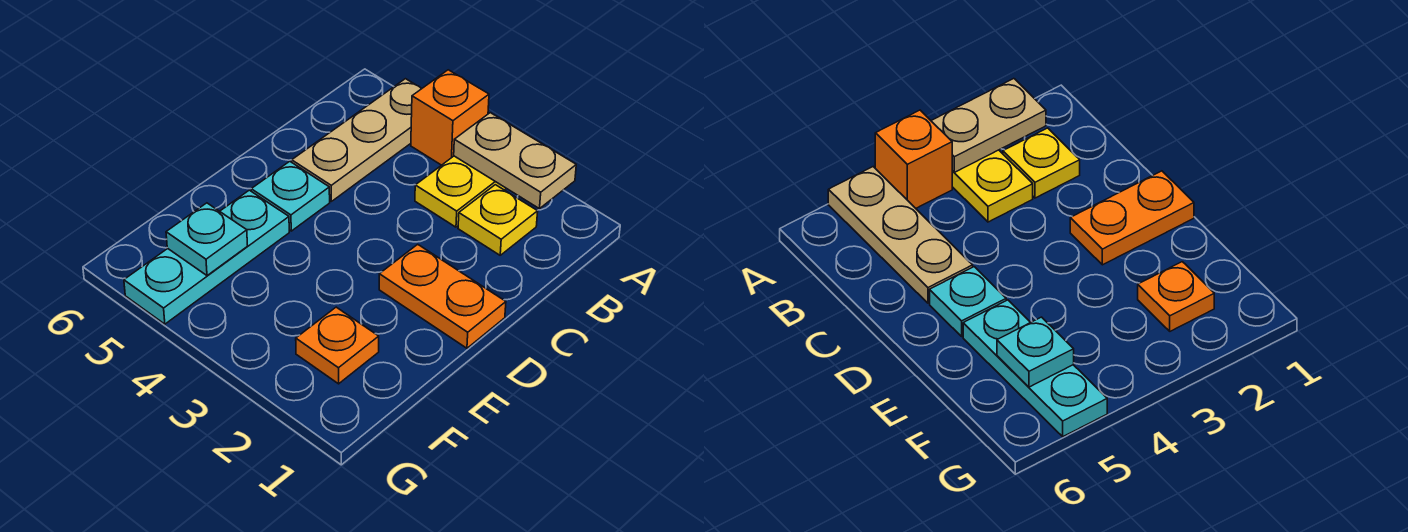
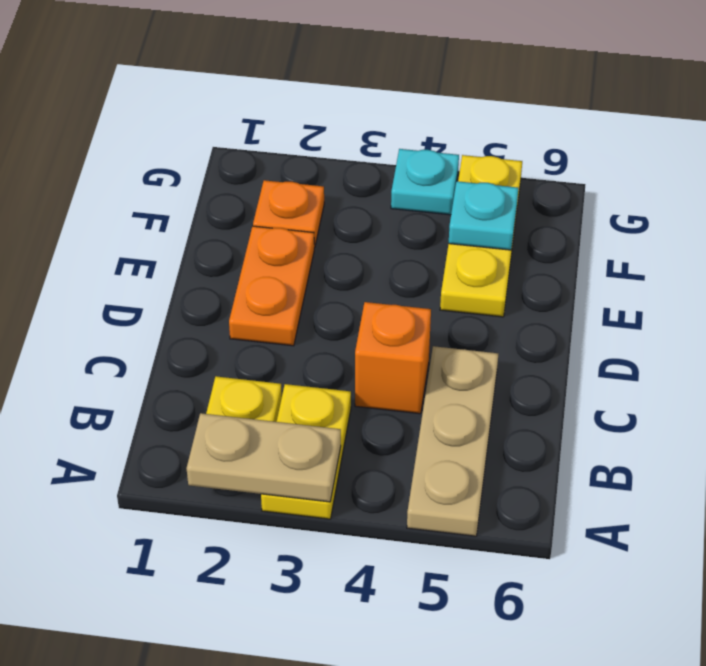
orange brick A4 level 1 -> orange brick C4 level 1
orange plate D1:D2 level 1 -> orange plate D2:E2 level 1
cyan plate D5 level 1 -> cyan plate G4 level 1
cyan plate E5:G5 level 1 -> yellow plate E5:G5 level 1

